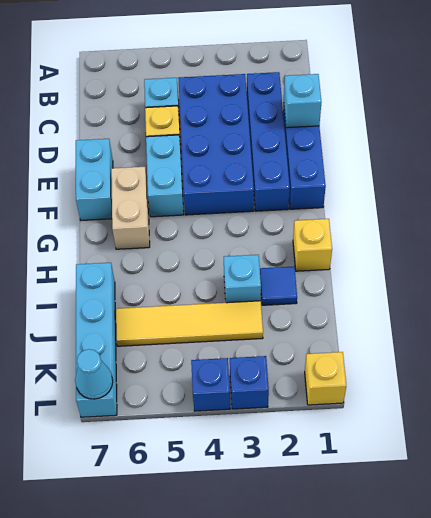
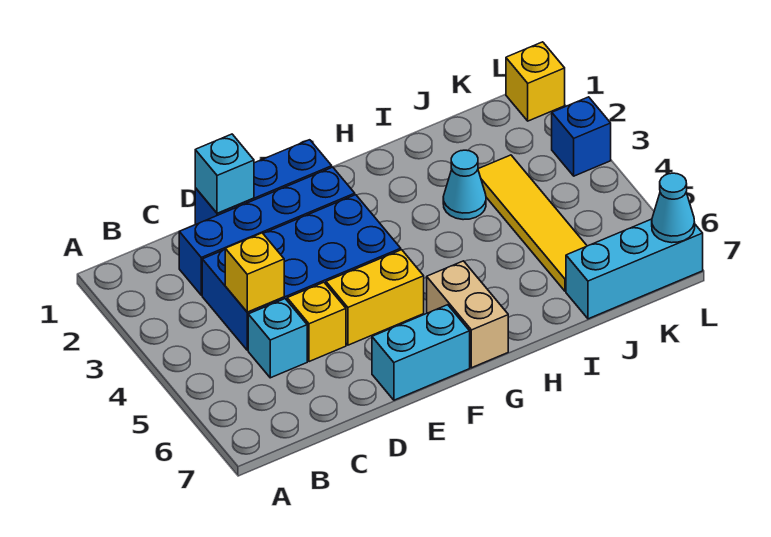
cyan brick E5:F5 level 1 -> yellow brick E5:F5 level 1
tan brick F6:G6 level 1 -> tan brick G6:G7 level 1
yellow brick H1 level 1 -> yellow brick C4 level 2
blue tile I2 level 1 -> none
cyan brick I3 level 1 -> cyan cone I3 level 1
cyan brick I7:L7 level 1 -> cyan brick J7:L7 level 1
blue brick L4 level 1 -> none

